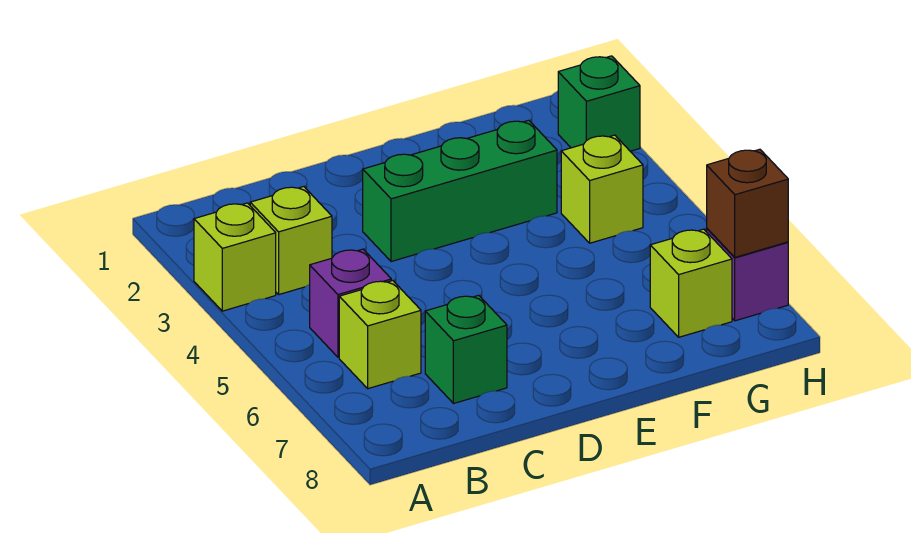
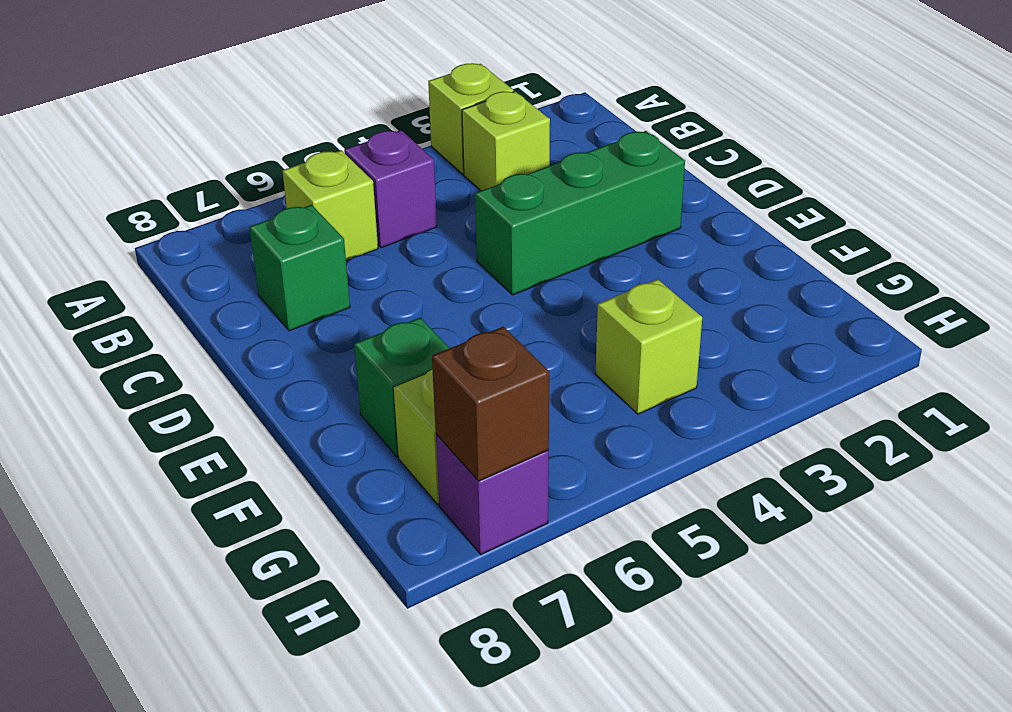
green brick D3:F3 level 1 -> green brick D2:D4 level 1
green brick H2 level 1 -> green brick F7 level 1

